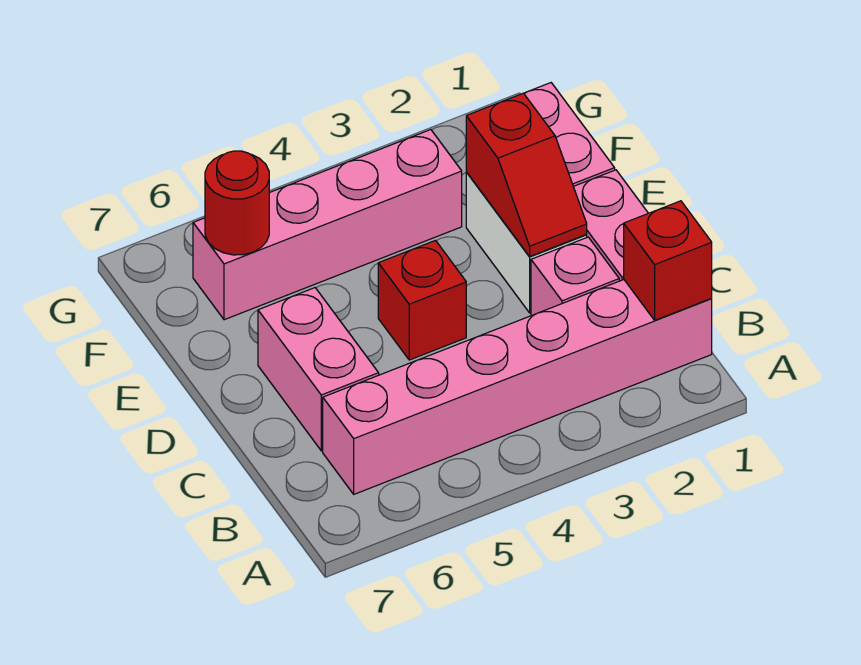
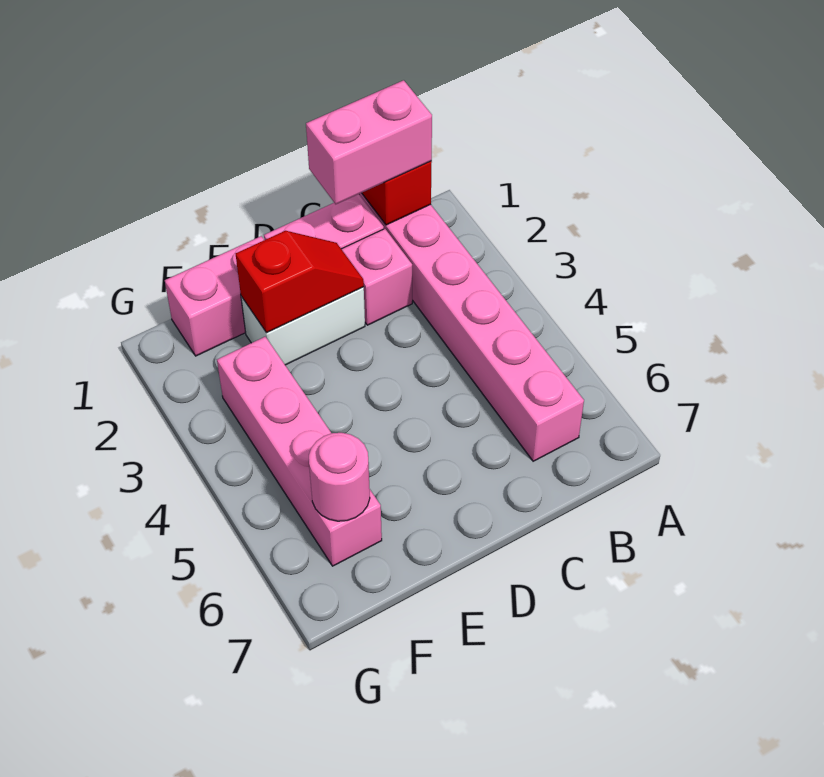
pink brick C6:D6 level 1 -> pink brick B1:C1 level 3
red brick D4 level 1 -> none
red round brick F6 level 2 -> pink round brick F6 level 2

